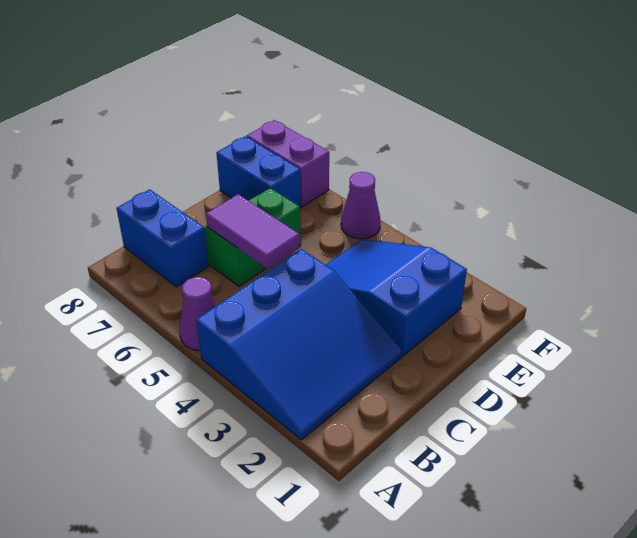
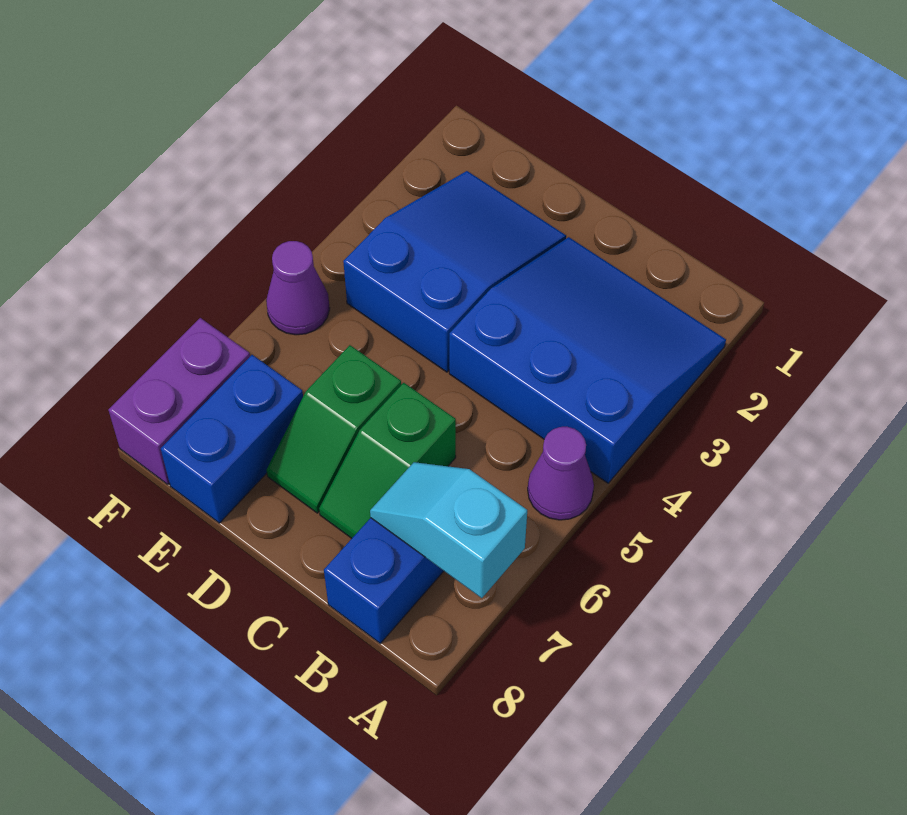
none -> cyan slope A7:B7 level 2 top A
purple tile C5:C6 level 2 -> none
blue slope D2:E4 level 1 top 2 -> blue slope D2:E4 level 1 top 4

